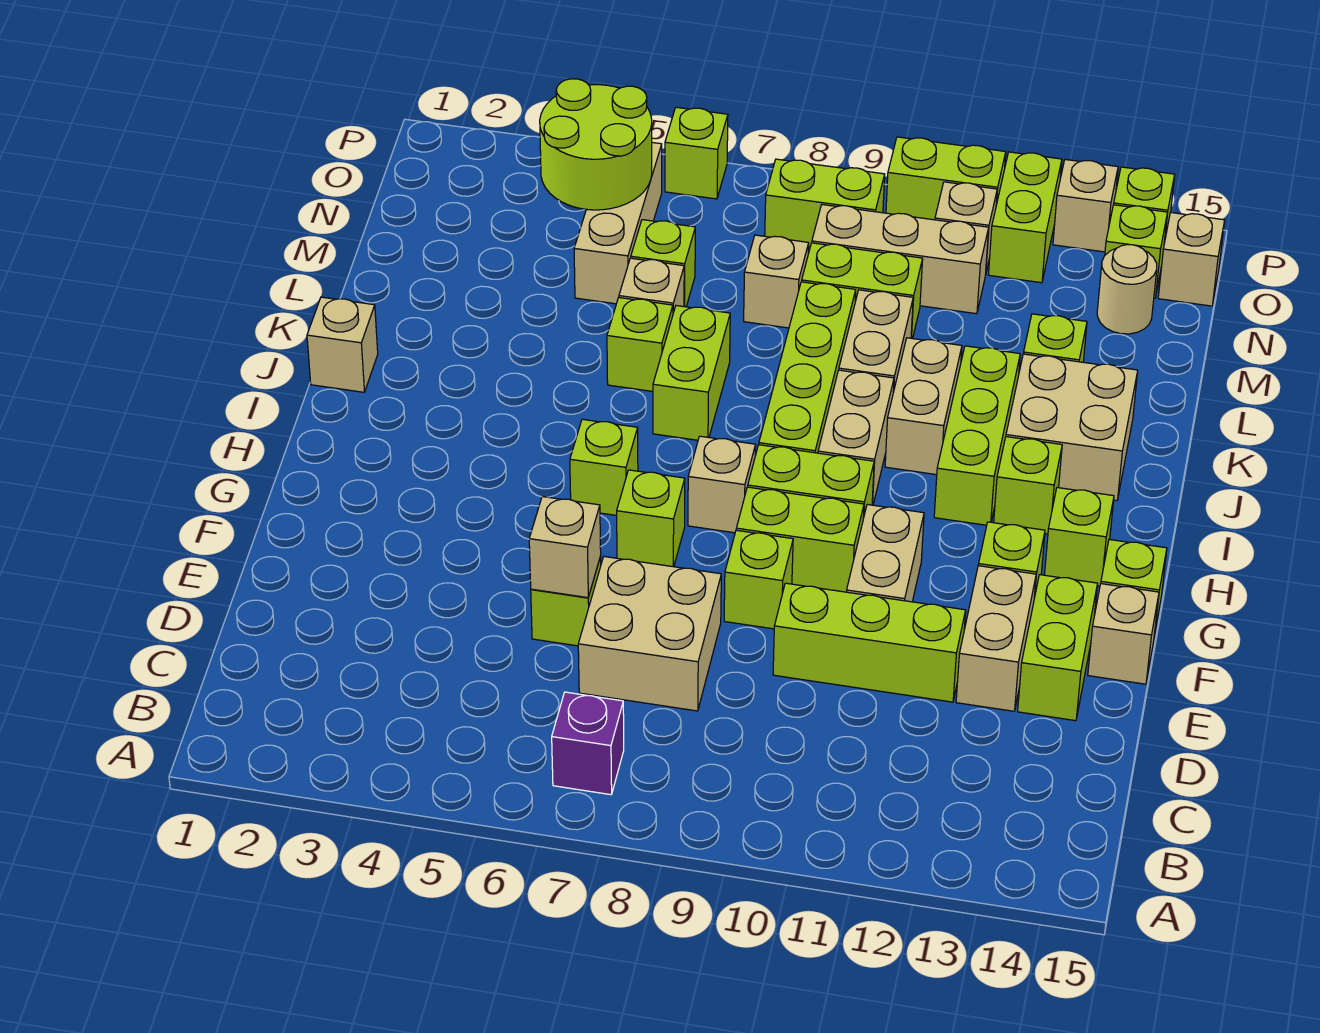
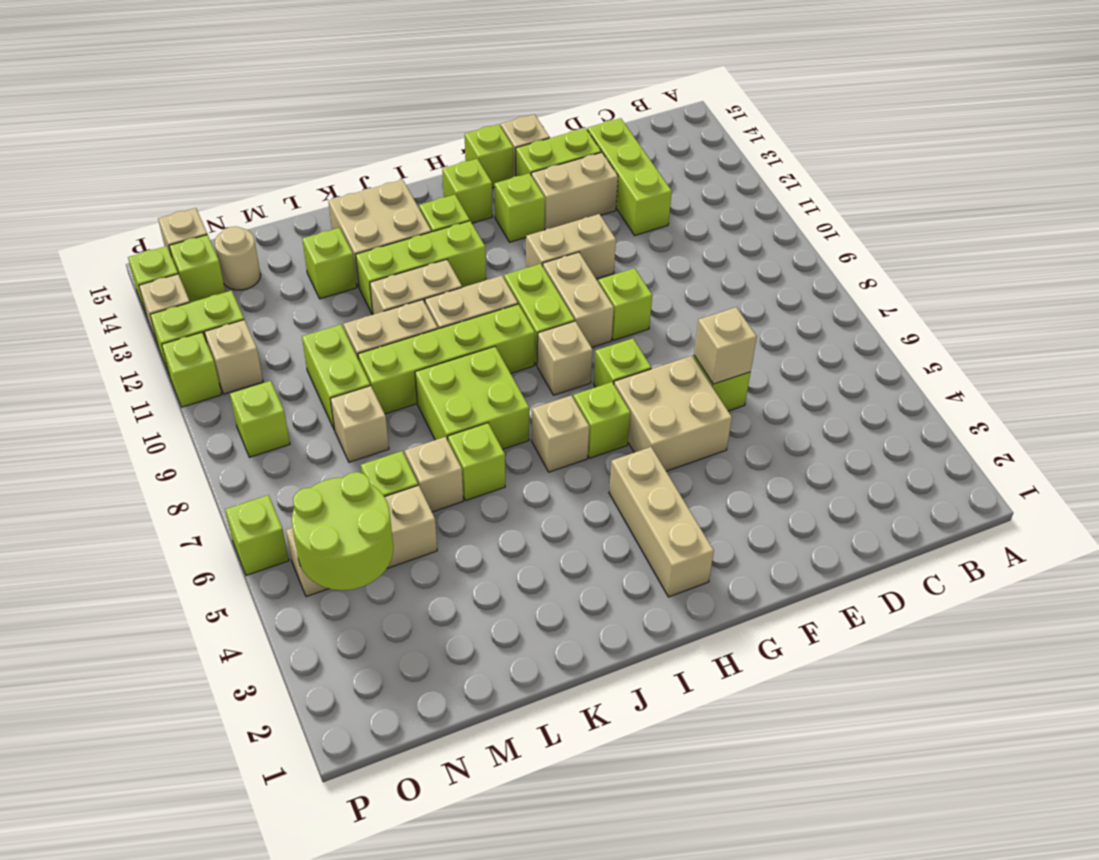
purple brick B7 level 1 -> none
tan brick D7:E8 level 1 -> tan brick F5:G6 level 1
lime brick E10:E12 level 1 -> lime brick D12:D14 level 1
lime brick G9:G10 level 1 -> tan brick G9:G10 level 1
tan brick J1 level 1 -> tan brick I6 level 1
lime brick J7:K7 level 1 -> lime brick J7:K8 level 1
tan brick N9:N11 level 1 -> tan brick H2:H4 level 1
lime brick O8:O9 level 1 -> lime brick O9 level 1
lime brick P10:P11 level 1 -> lime brick P11 level 1

